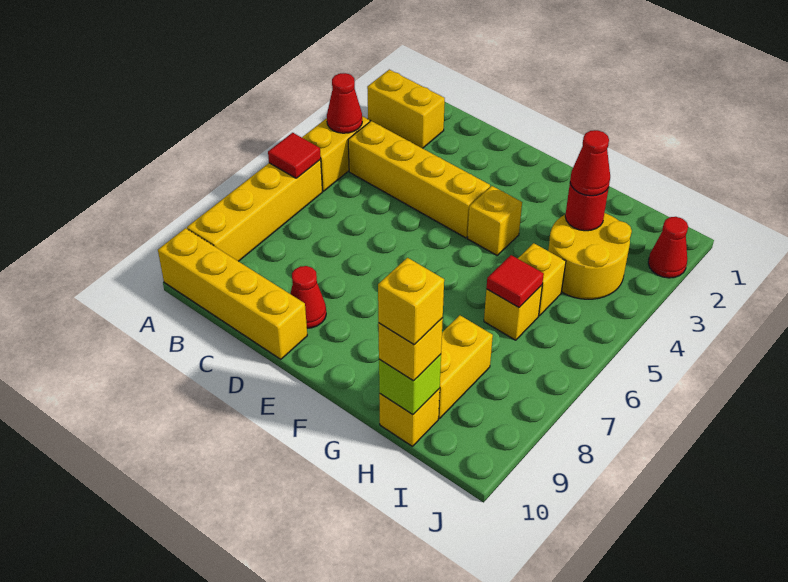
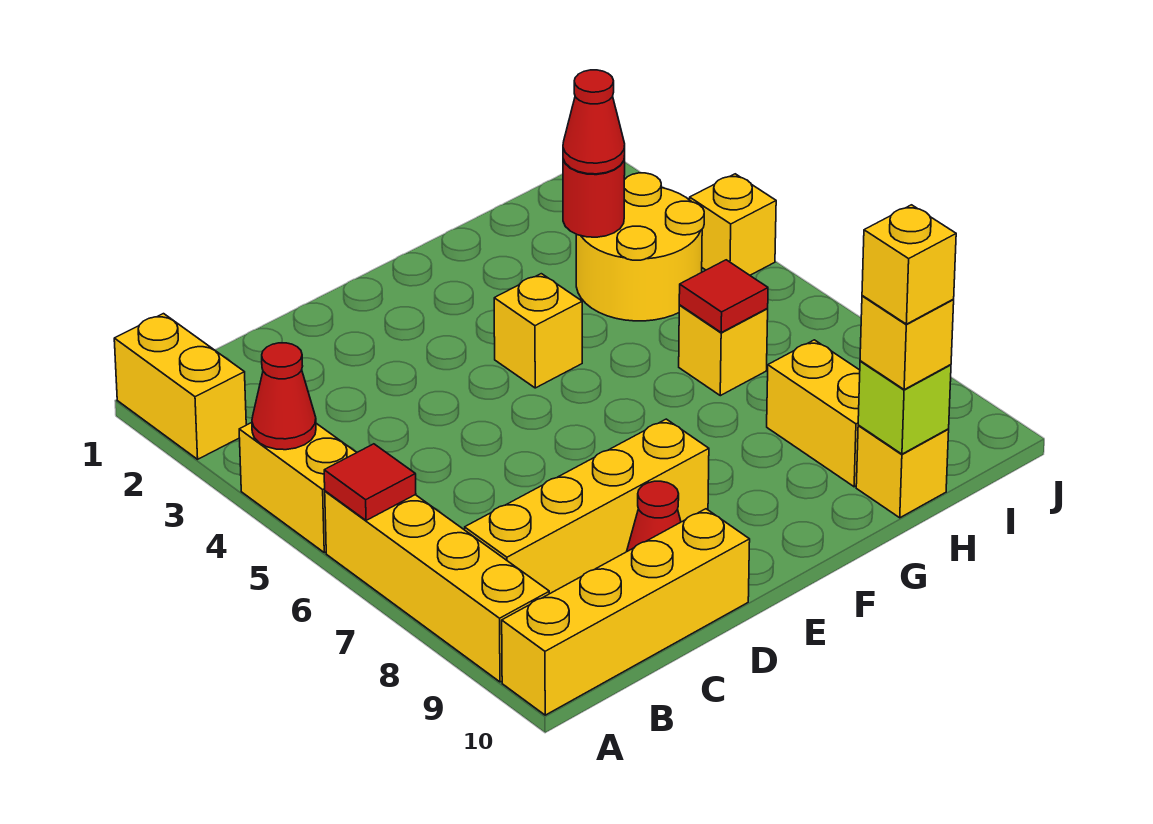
yellow brick A2:B2 level 1 -> yellow brick A1:A2 level 1
yellow brick B4:E4 level 1 -> yellow brick B8:E8 level 1
yellow brick H5 level 1 -> yellow brick J4 level 1
red cone J2 level 1 -> none

